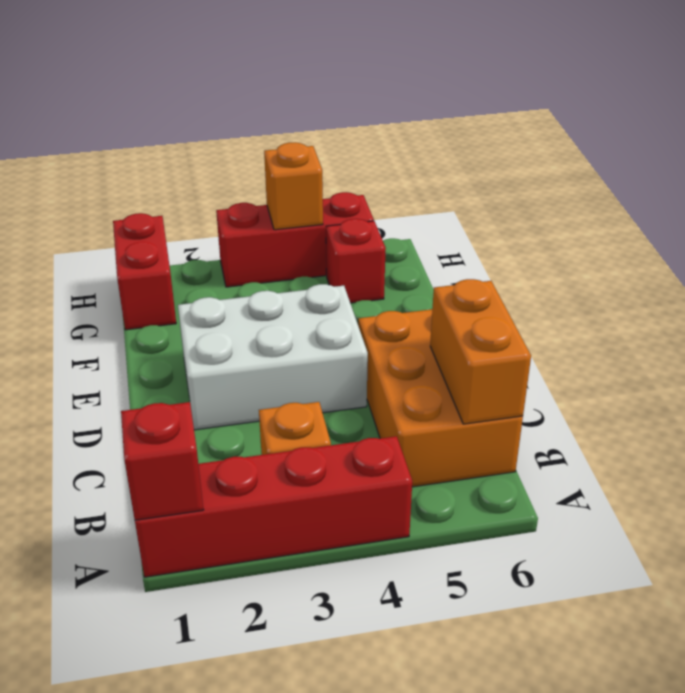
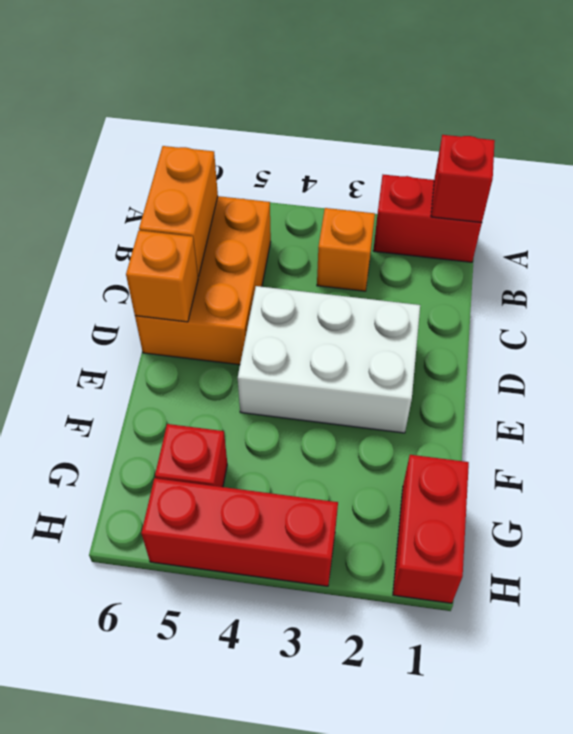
red brick A1:A4 level 1 -> red brick A1:A2 level 1
orange brick H4 level 2 -> orange brick D6 level 2

